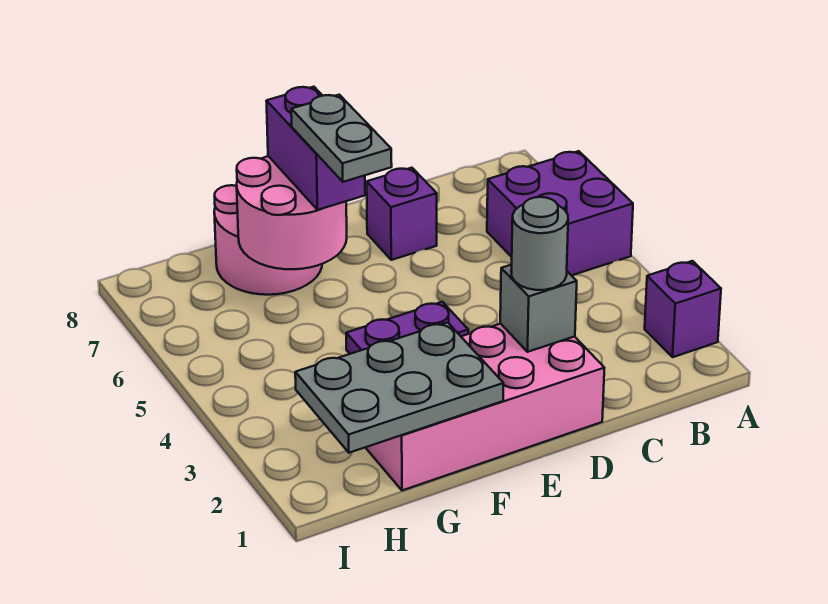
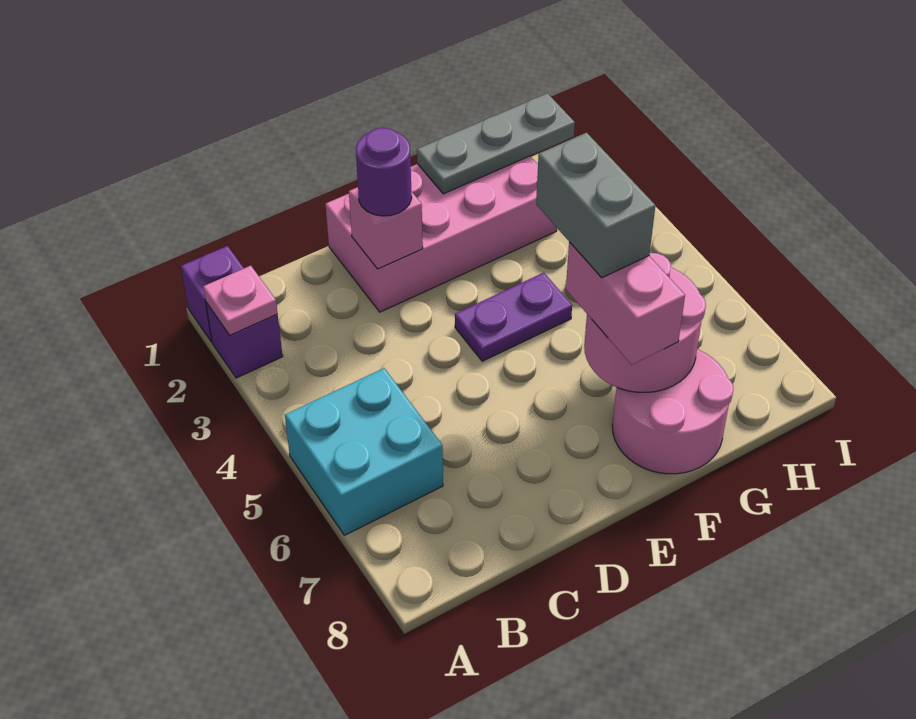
none -> pink plate A2 level 2
purple brick A5:B6 level 1 -> cyan brick A5:B6 level 1
grey brick D2 level 2 -> pink brick D2 level 2
grey round brick D2 level 3 -> purple round brick D2 level 3
purple brick D7 level 1 -> purple brick A1 level 1
grey plate F1:H2 level 2 -> grey plate F1:H1 level 2
grey plate F5:F6 level 4 -> grey brick F5:F6 level 4
purple brick F6:F7 level 3 -> pink brick F6:F7 level 3

